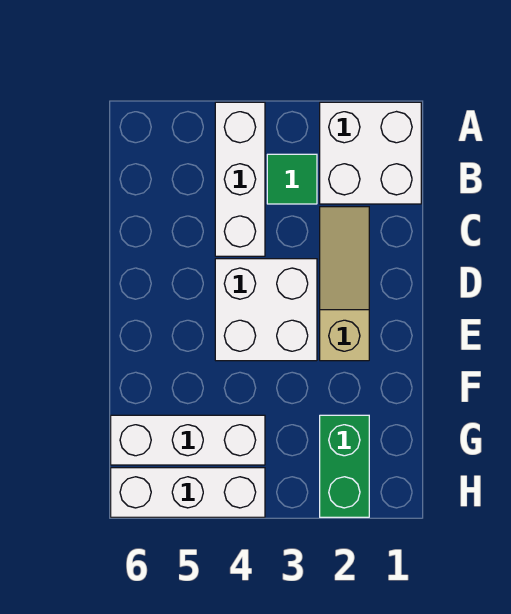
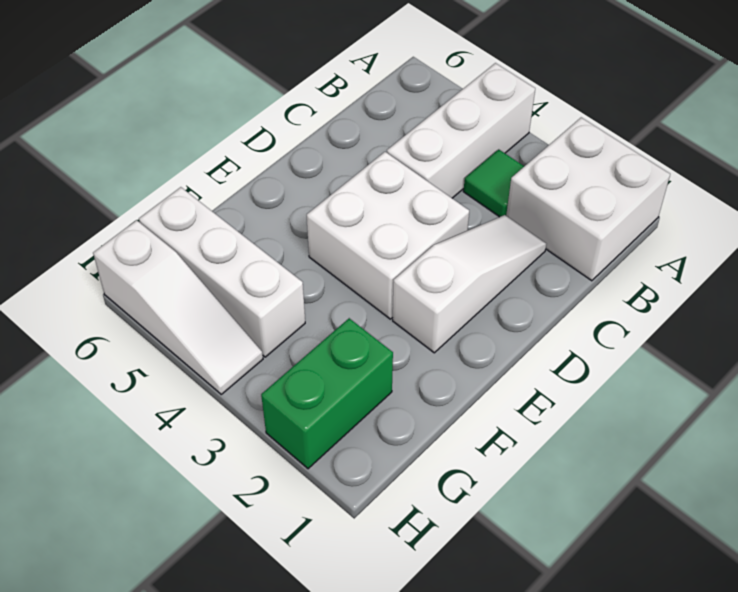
tan slope C2:E2 level 1 top E -> white slope C2:E2 level 1 top E
white brick H4:H6 level 1 -> white slope H4:H6 level 1 top 6

